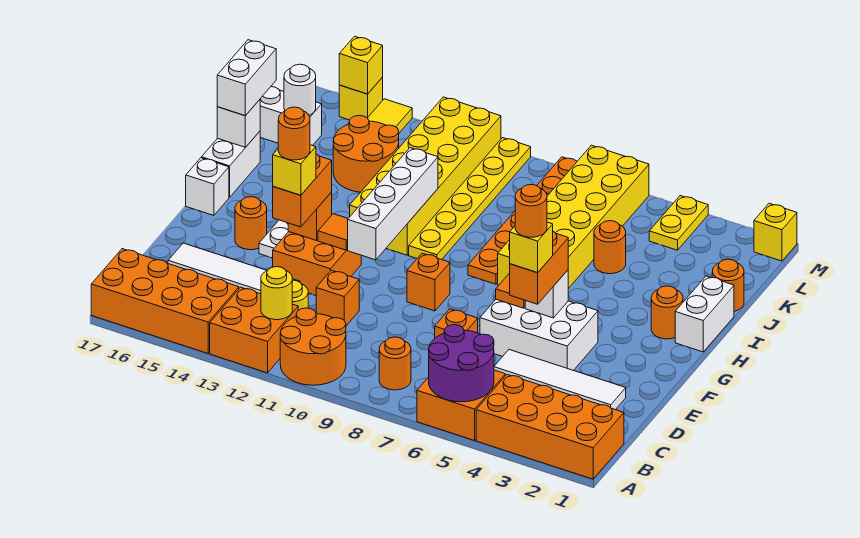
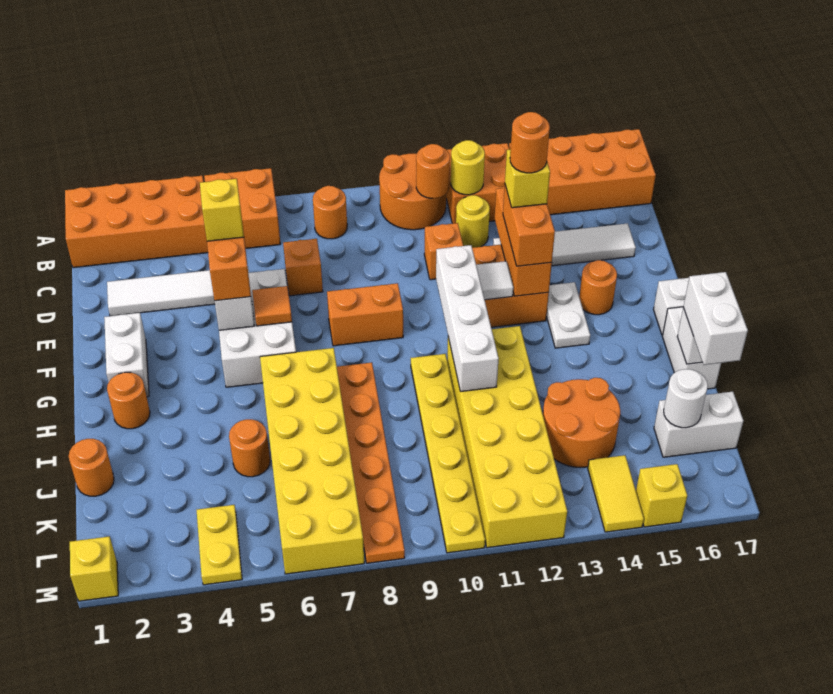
purple round brick A5:B6 level 2 -> none
white brick E4:F6 level 1 -> white brick E5:G6 level 1
orange round brick E5 level 5 -> orange round brick B11 level 2
orange brick F9 level 1 -> orange brick F8:F9 level 1
orange tile F12 level 2 -> white tile F12 level 2
orange brick F13 level 2 -> orange brick D13:F13 level 2
white brick H1:I1 level 1 -> white brick F2:G2 level 1
yellow brick M15 level 2 -> none

